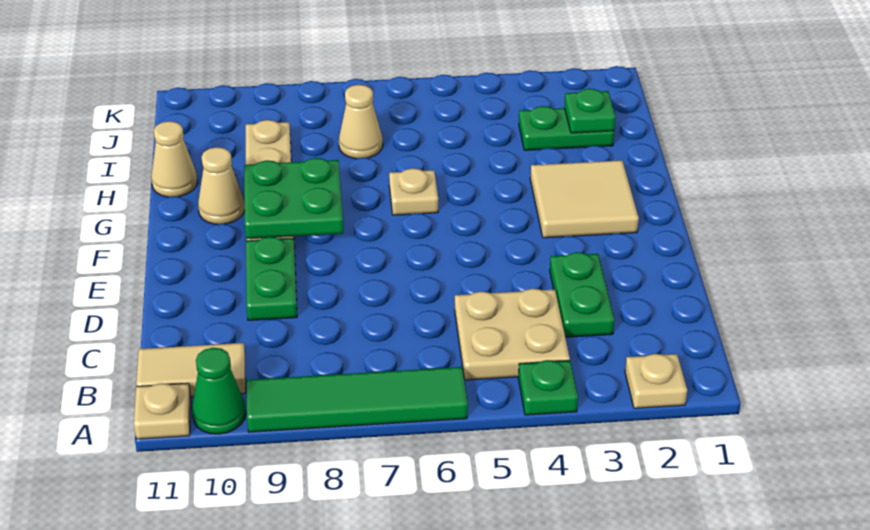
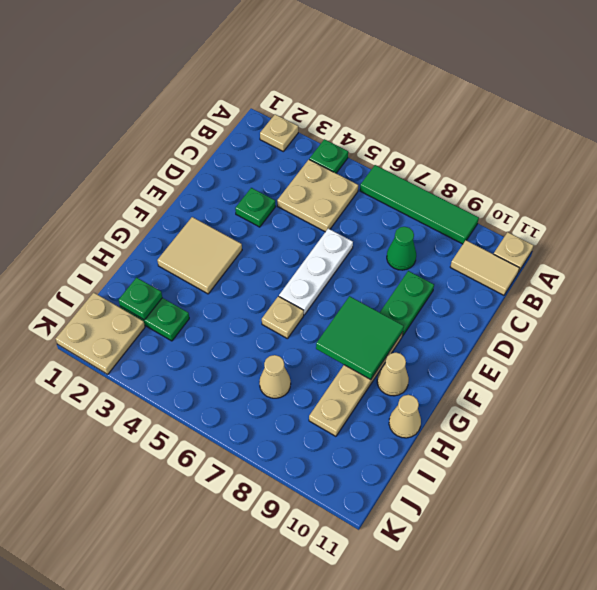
green cone A10 level 1 -> green cone C8 level 1
green plate C3:D3 level 1 -> green plate D3 level 1
none -> white plate D6:F6 level 1
green plate F8:G9 level 2 -> green tile F8:G9 level 2
none -> tan plate J1:K2 level 1

